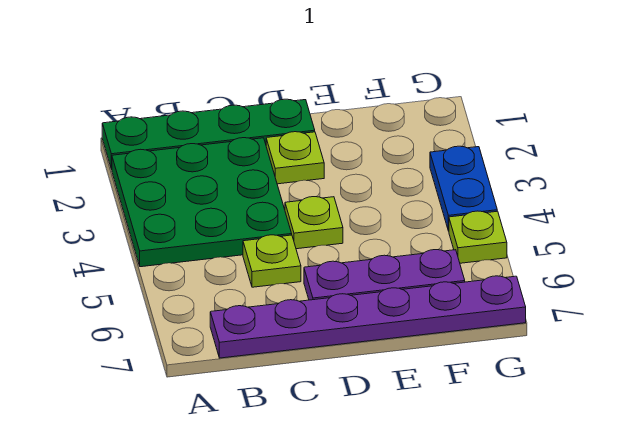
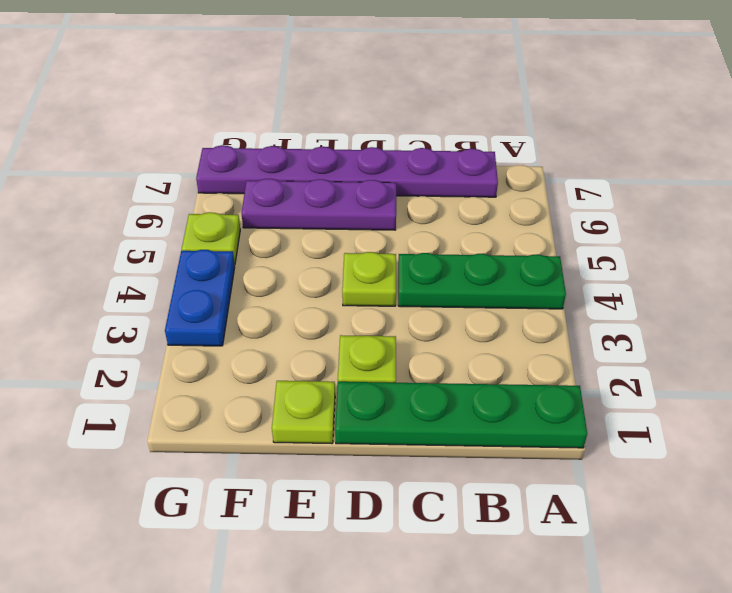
green plate A2:C4 level 1 -> green plate A4:C4 level 1
lime plate C5 level 1 -> lime plate E1 level 1

